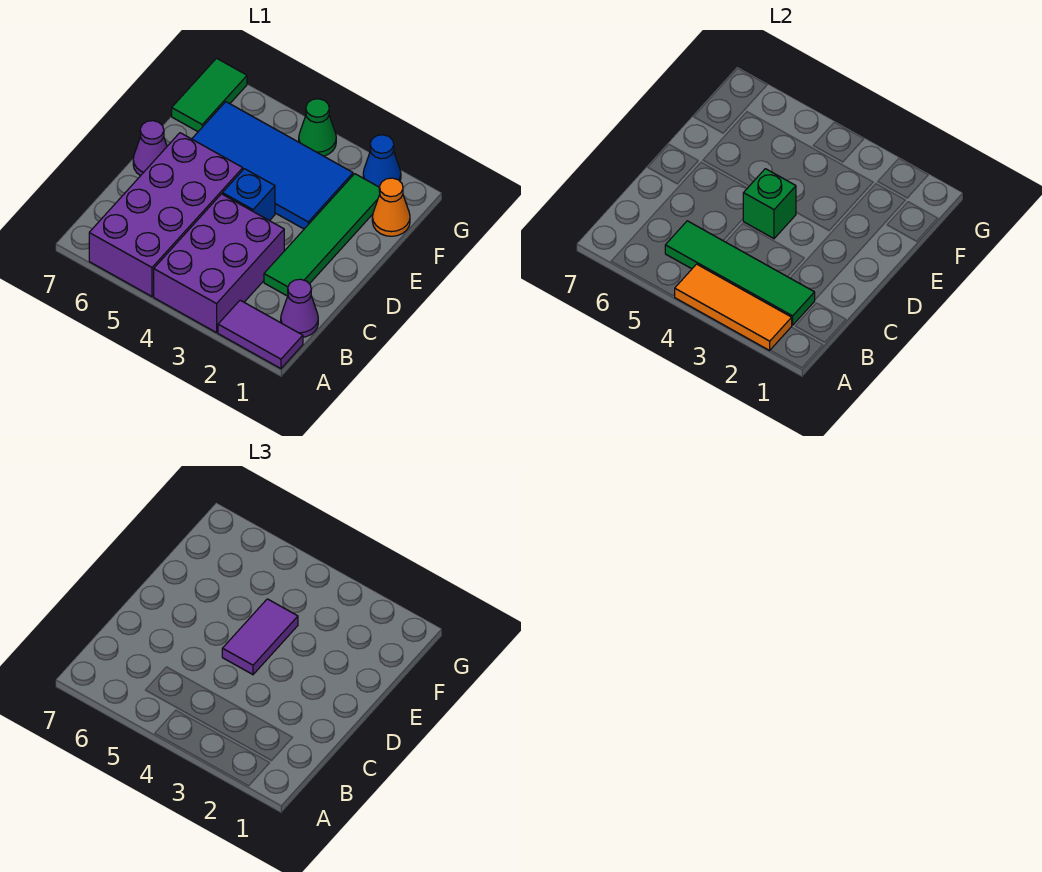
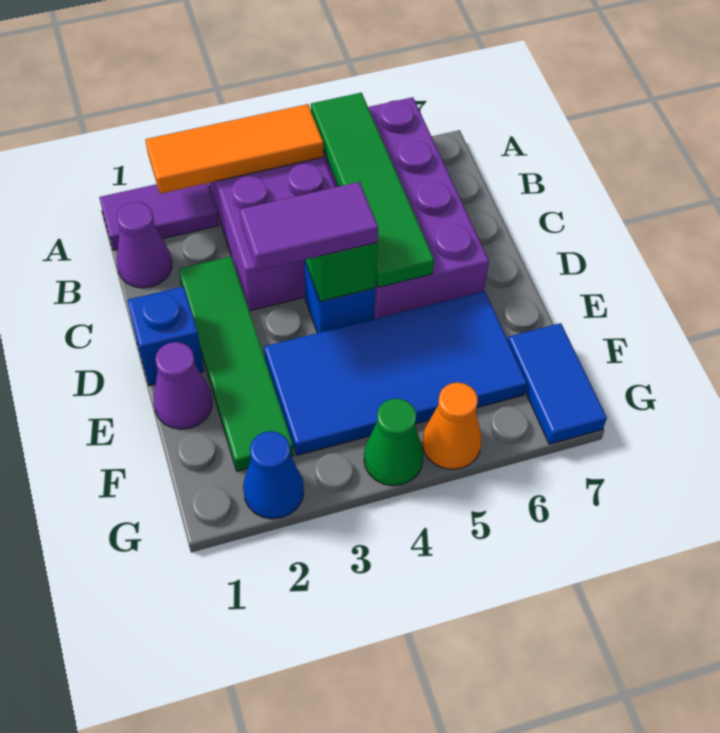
green tile B2:B5 level 2 -> green tile A5:D5 level 2
none -> blue brick D1 level 1
purple tile D4:E4 level 3 -> purple tile D3:D4 level 3
purple cone D7 level 1 -> purple cone E1 level 1
orange cone F1 level 1 -> orange cone G5 level 1
green tile F7:G7 level 1 -> blue tile F7:G7 level 1

